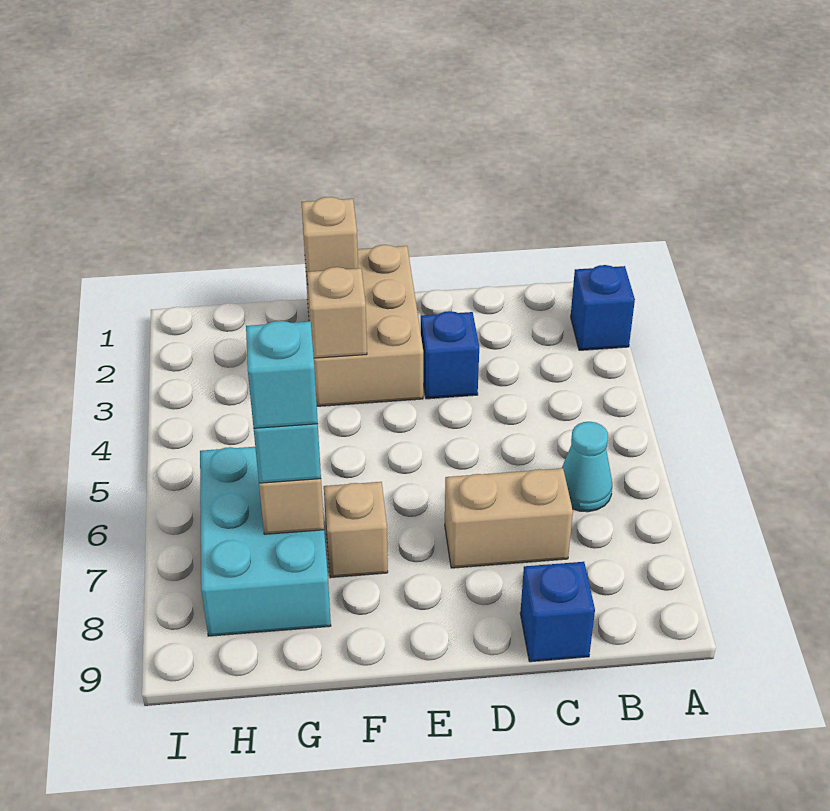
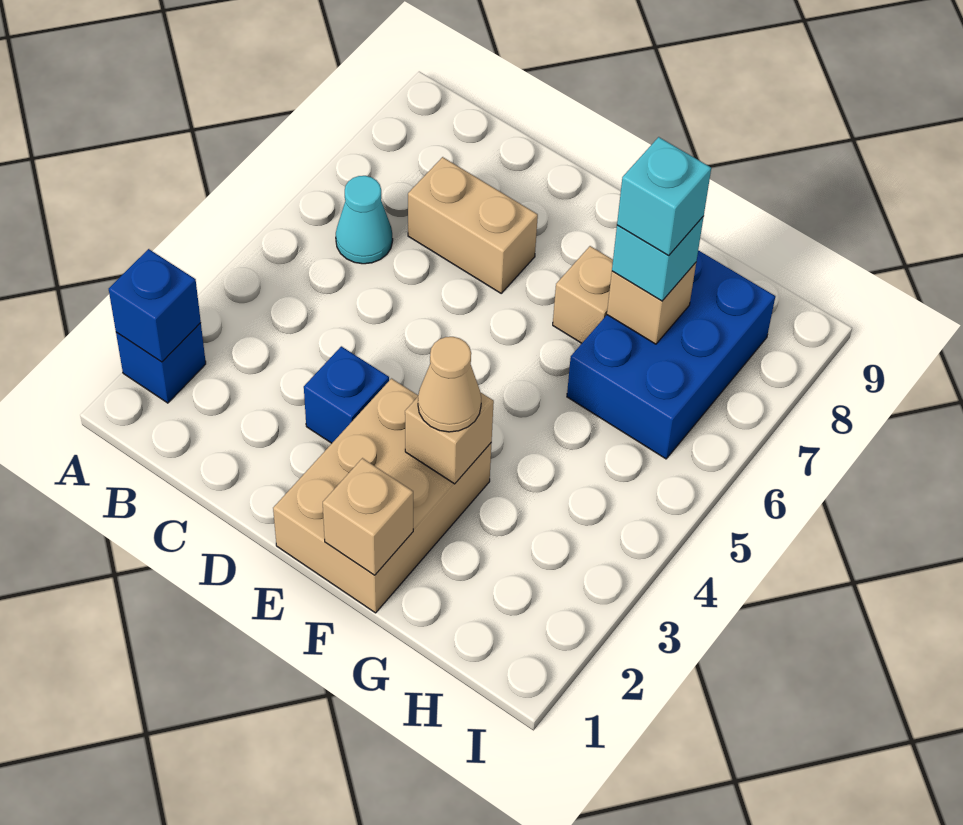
blue brick C9 level 1 -> blue brick A2 level 2
none -> tan cone F3 level 3
cyan brick G6:H8 level 1 -> blue brick G6:H8 level 1

